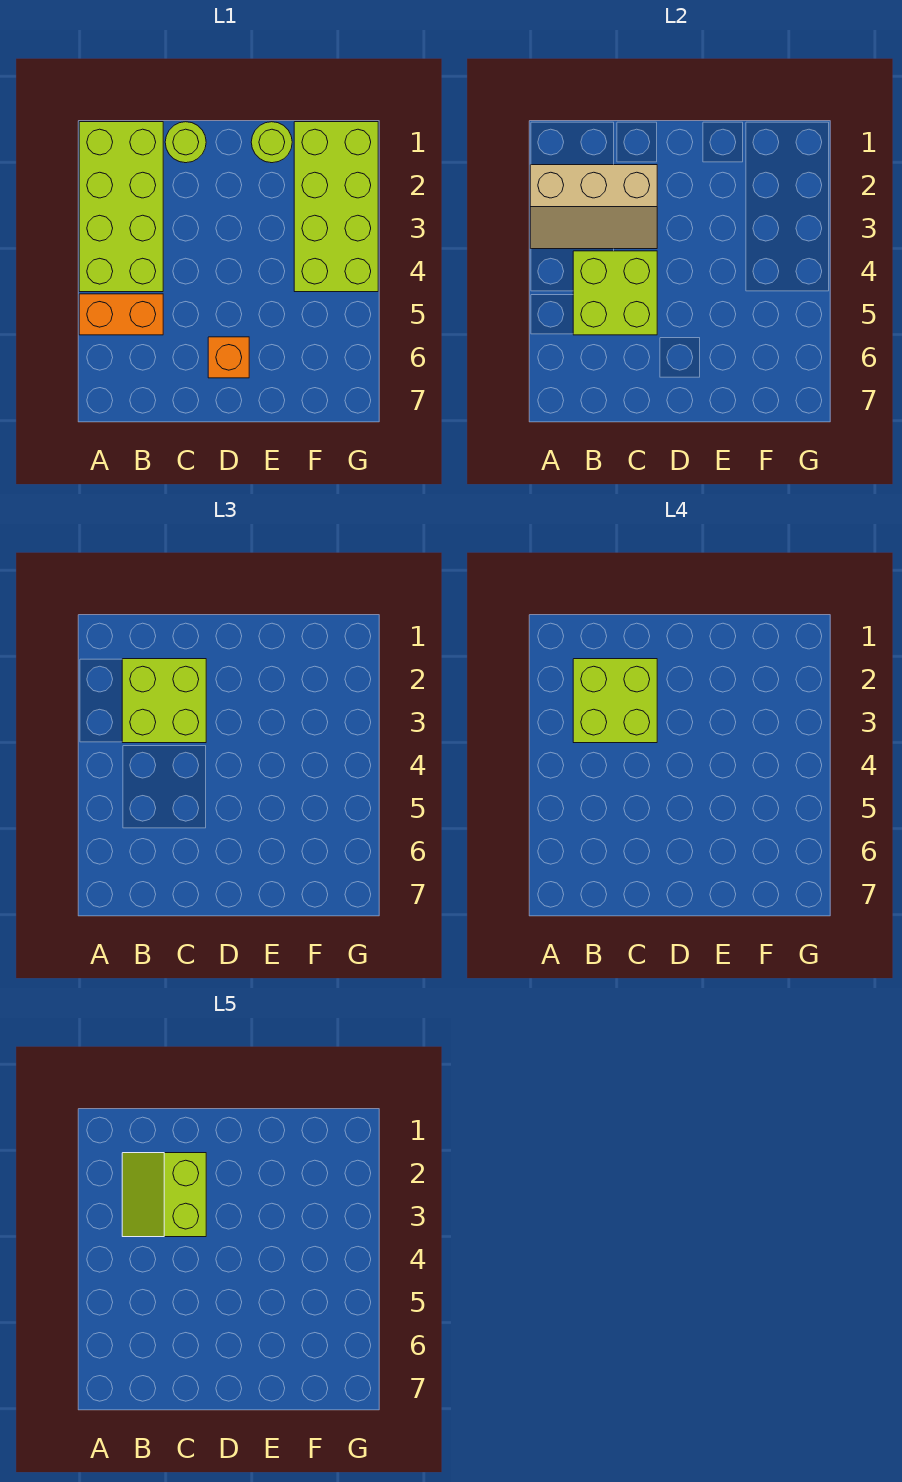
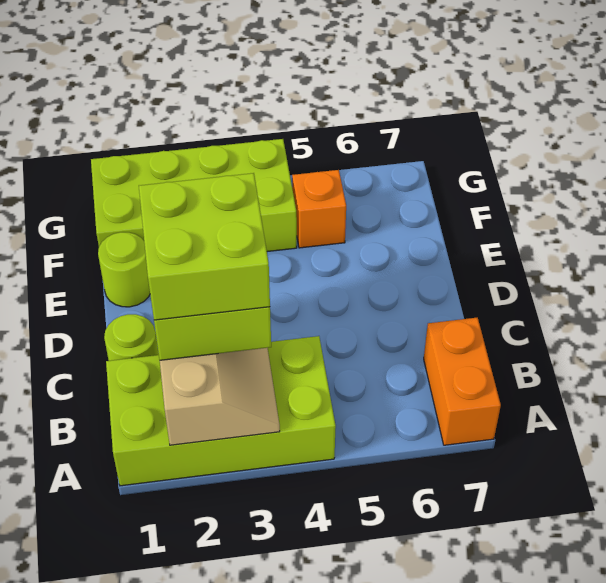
orange brick A5:B5 level 1 -> orange brick A7:B7 level 1
lime slope B2:C3 level 5 top C -> none
lime brick B4:C5 level 2 -> none
orange brick D6 level 1 -> orange brick F5 level 1

